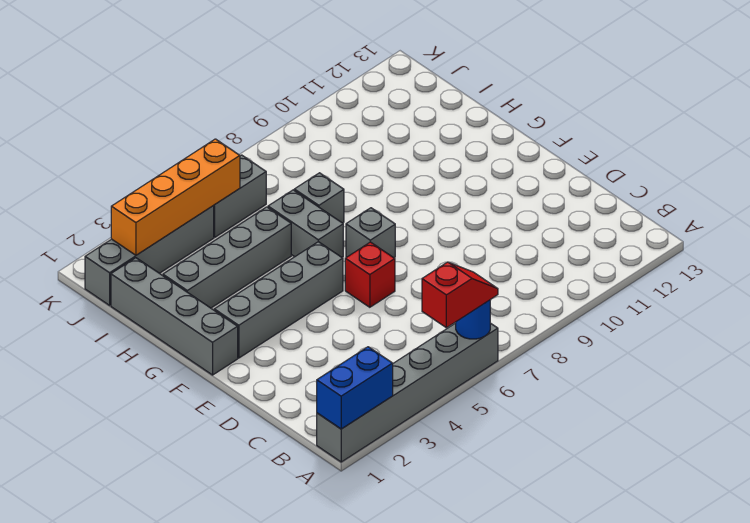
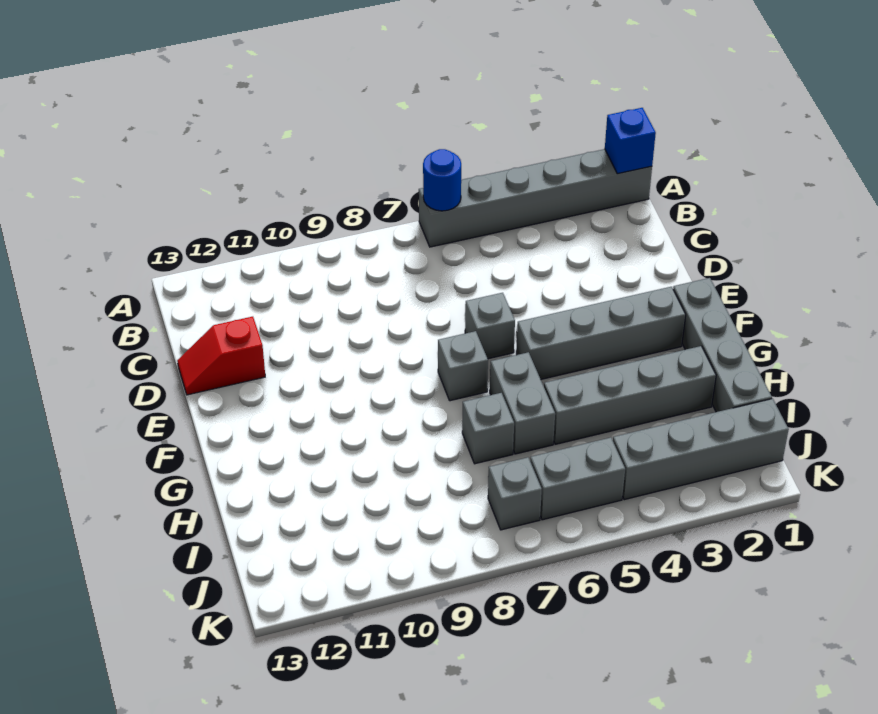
blue brick A1:A2 level 2 -> blue brick A1 level 2
red slope A5:A6 level 3 top 5 -> red slope D12:D13 level 1 top 12
red brick E6 level 1 -> grey brick E6 level 1
orange brick J2:J5 level 2 -> none
none -> grey brick J7 level 1

